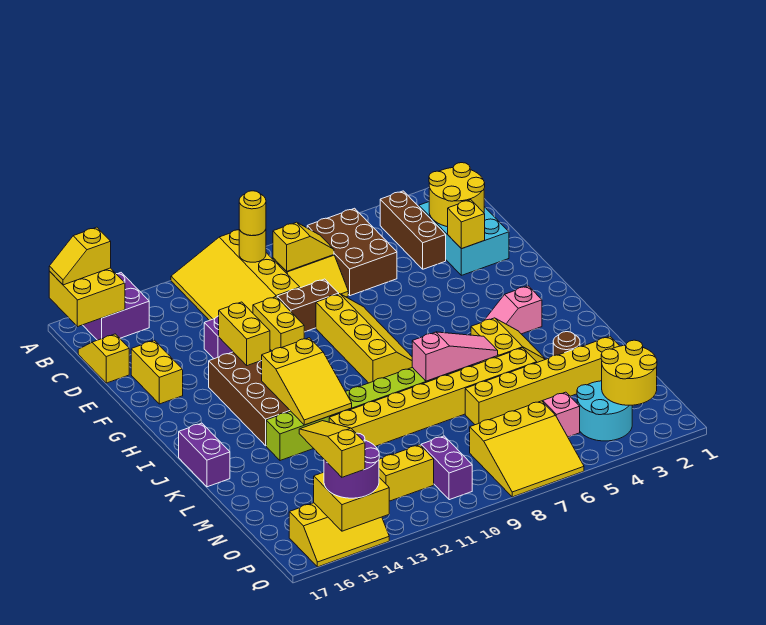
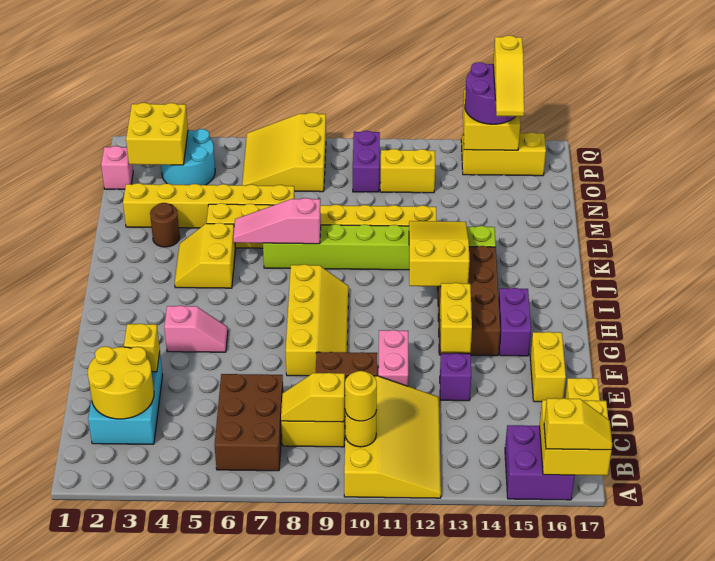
brown brick B4:D4 level 1 -> none
yellow brick E11:F11 level 1 -> pink brick E11:F11 level 1
yellow slope F8:I9 level 1 top 9 -> yellow slope F8:I9 level 1 top 8
pink slope I3:I4 level 1 top 3 -> pink slope G4:G5 level 1 top 4
purple brick J17:K17 level 1 -> purple brick G15:H15 level 1
yellow round brick O2:P3 level 2 -> yellow brick O2:P3 level 2
pink brick O5 level 1 -> pink brick O1 level 1
yellow slope O6:Q8 level 1 top O -> yellow slope O6:Q8 level 1 top 8

